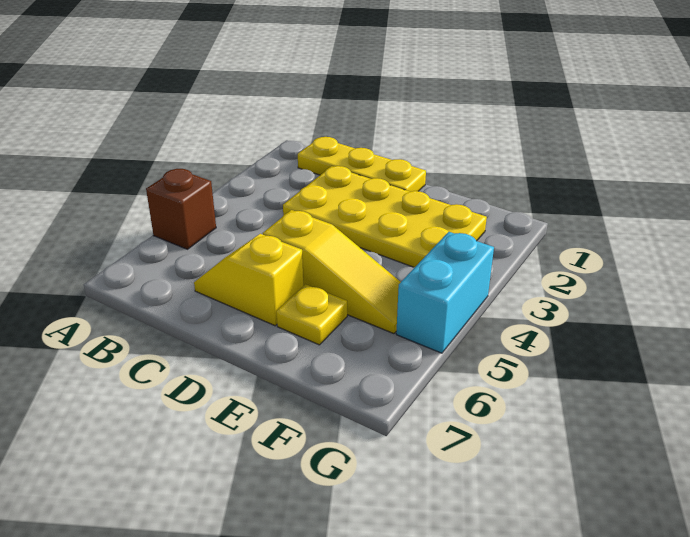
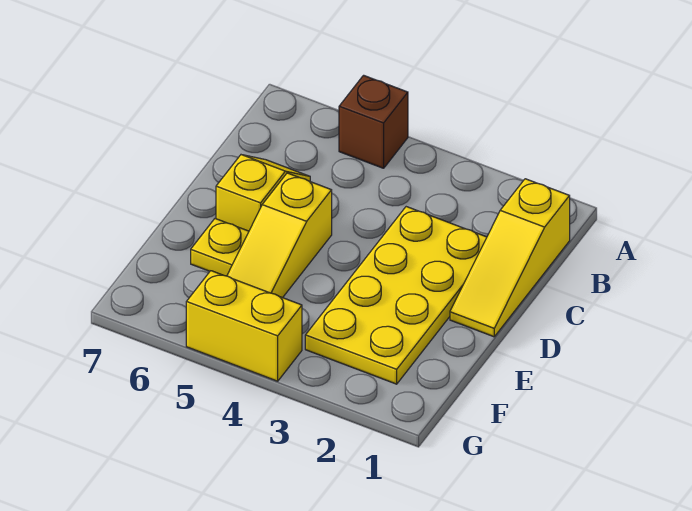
yellow plate B1:D1 level 1 -> yellow slope B1:D1 level 1 top B
cyan brick G4:G5 level 1 -> yellow brick G4:G5 level 1

